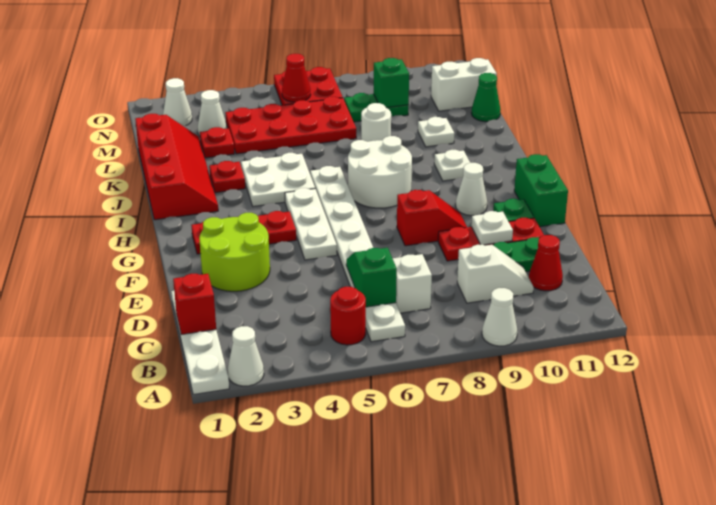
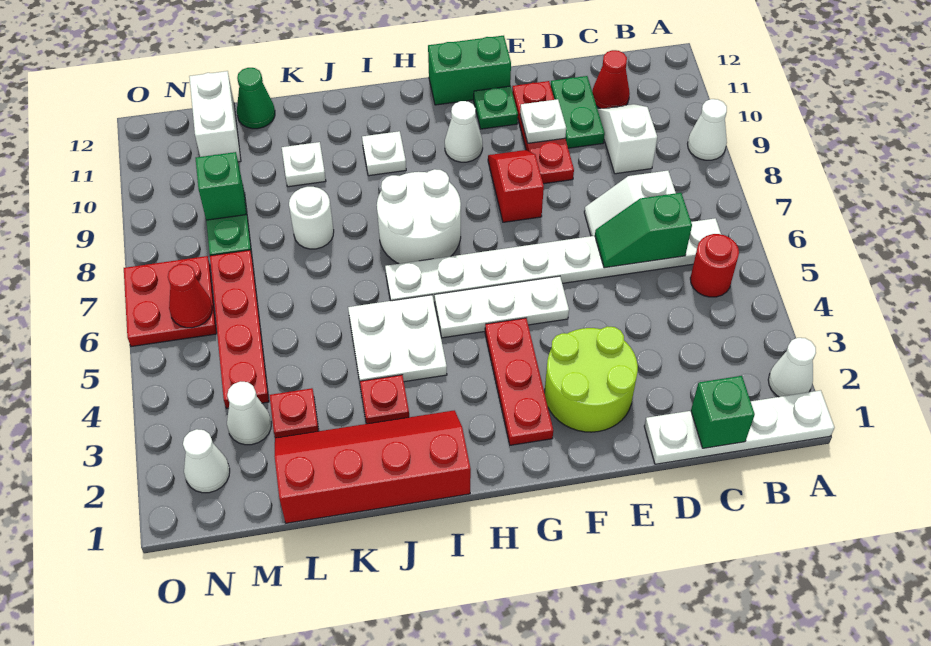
red brick C1 level 2 -> green brick C1 level 2
red plate L4:M7 level 1 -> red plate M4:M7 level 1

